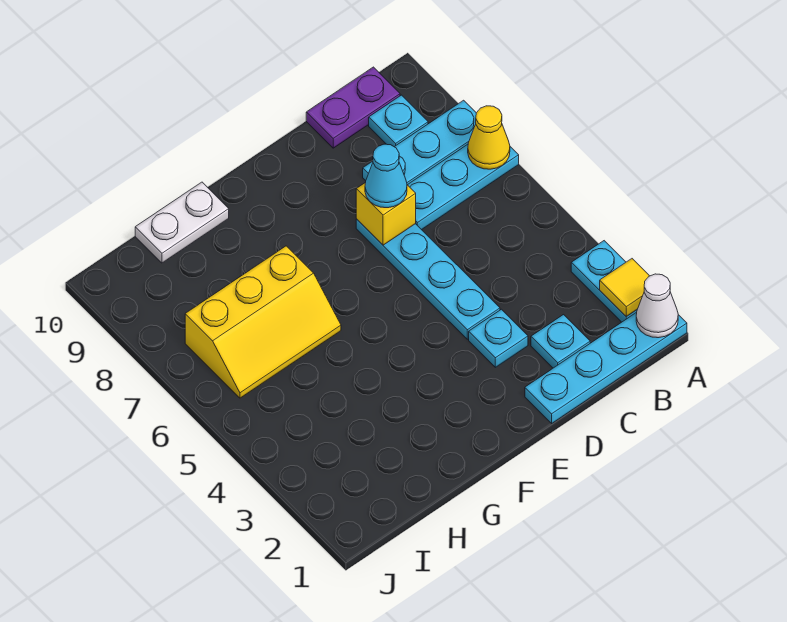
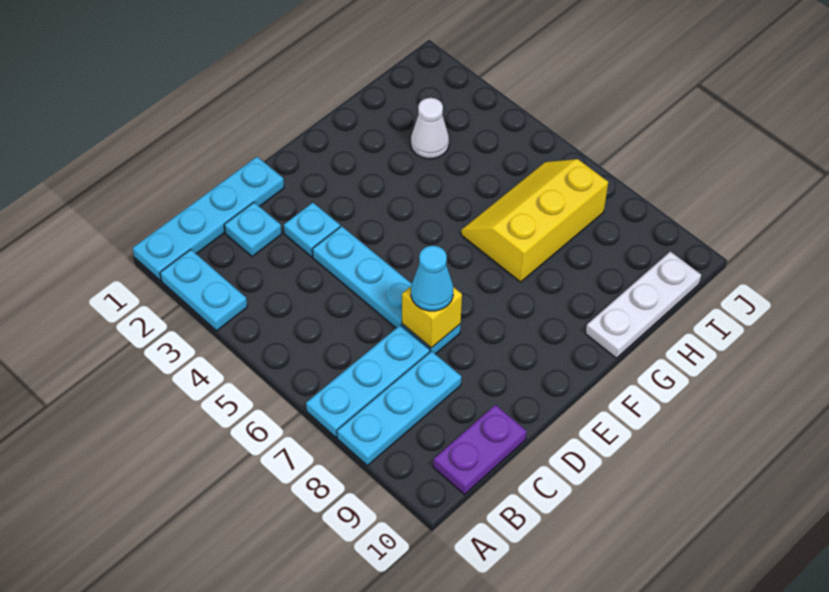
white cone A1 level 2 -> white cone H3 level 1
yellow tile A2 level 2 -> none
yellow cone A7 level 2 -> none
cyan plate B9 level 1 -> none
white plate G10:H10 level 1 -> white plate G10:I10 level 1

